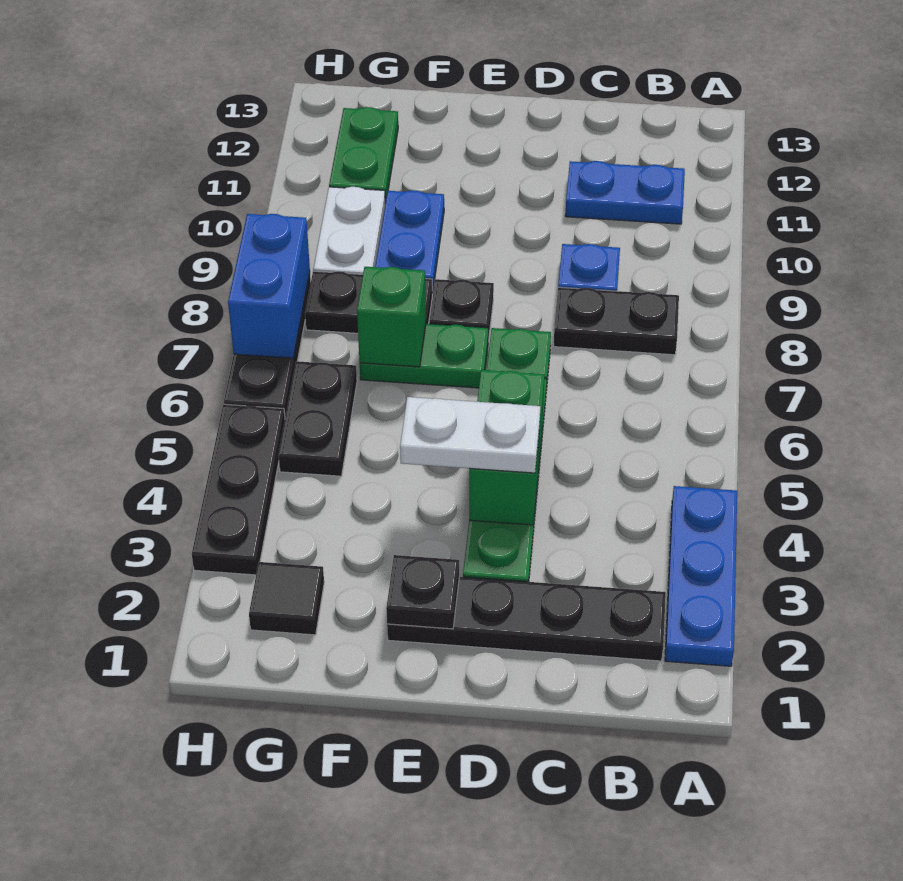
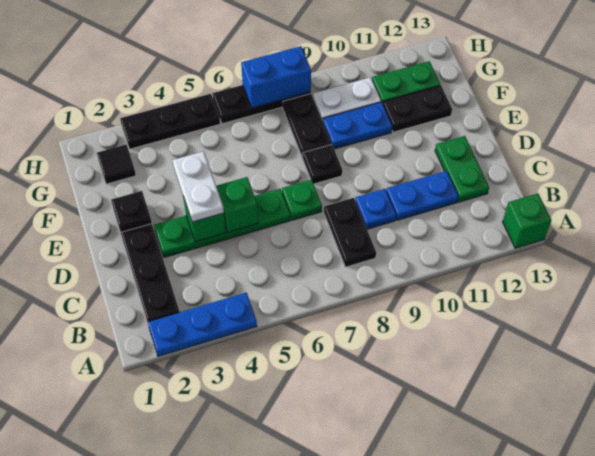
blue plate B11:C11 level 1 -> blue plate C10:C11 level 1
green plate E7:F7 level 1 -> green plate C12:D12 level 1
green brick F7 level 2 -> green brick A13 level 1
black plate G5:G6 level 1 -> black plate F11:F12 level 1

